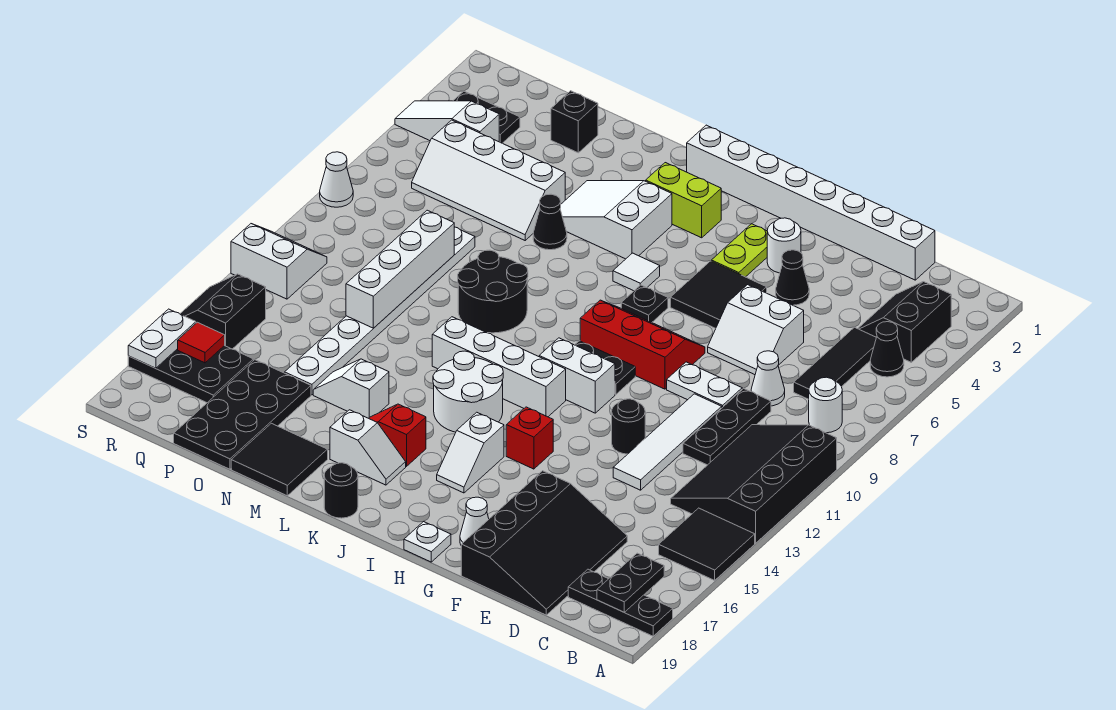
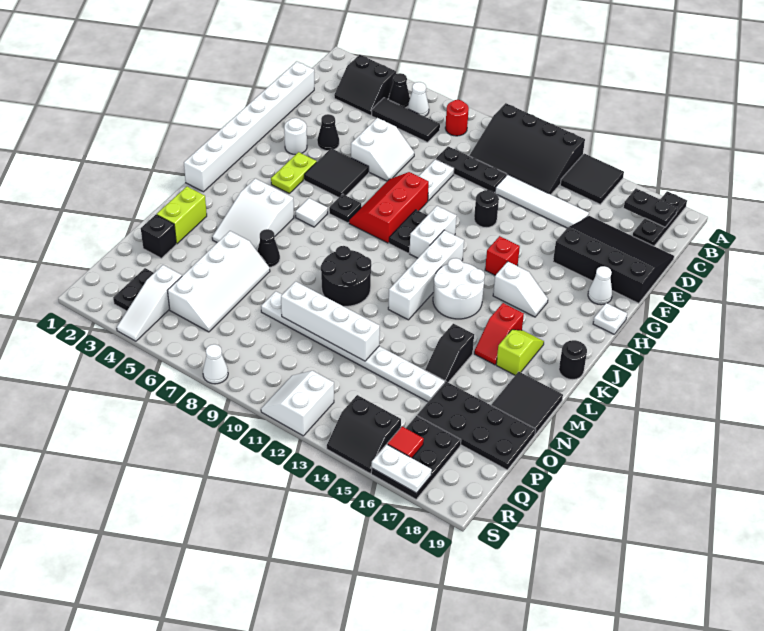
white round brick B8 level 1 -> red round brick B8 level 1
white cone D8 level 1 -> white cone B6 level 1
white tile E10:E13 level 1 -> white tile D12:D15 level 1
lime plate H3:H4 level 1 -> lime plate H4:I4 level 1
lime brick J3:K3 level 1 -> lime brick M2:N2 level 1
white slope K17:L17 level 1 top L -> lime slope K17:L17 level 1 top L
white slope M15:N15 level 1 top M -> black slope M15:N15 level 1 top M

